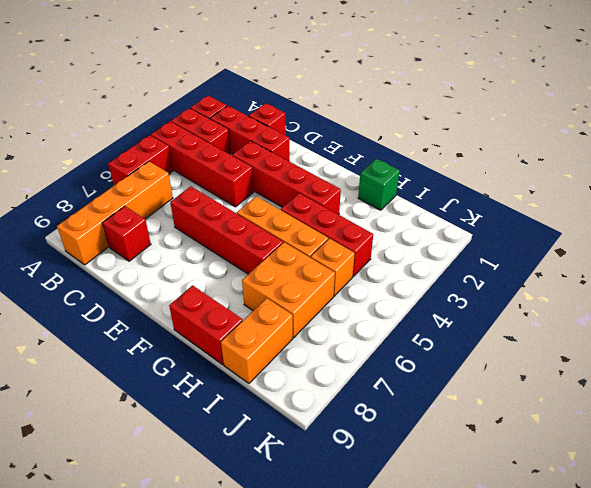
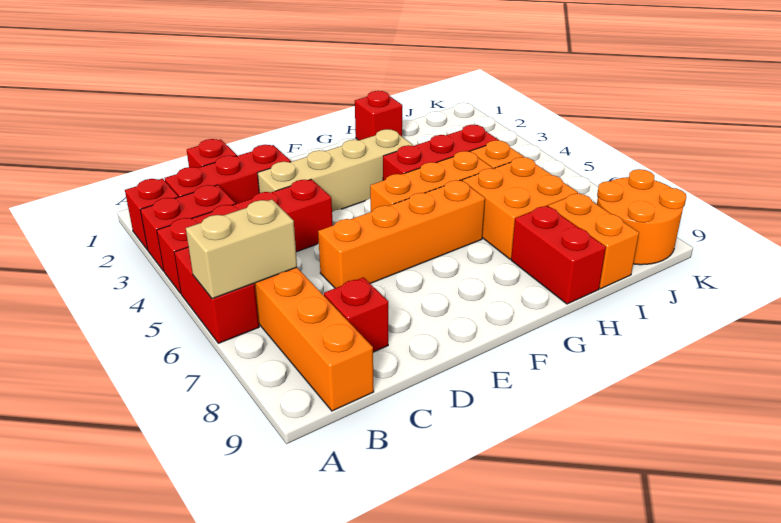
none -> tan brick A6:B6 level 2
red brick D3:G3 level 1 -> tan brick D3:G3 level 1
red brick D6:G6 level 1 -> orange brick D6:G6 level 1
red brick G9:H9 level 1 -> red brick H8:H9 level 1
green brick H1 level 1 -> red brick H1 level 1
none -> orange round brick J8:K9 level 1

